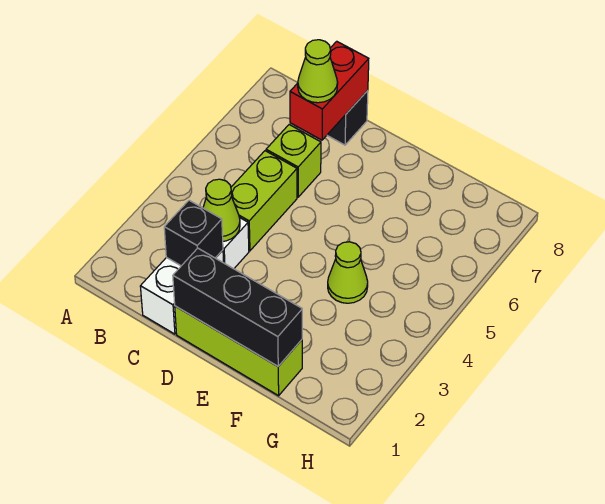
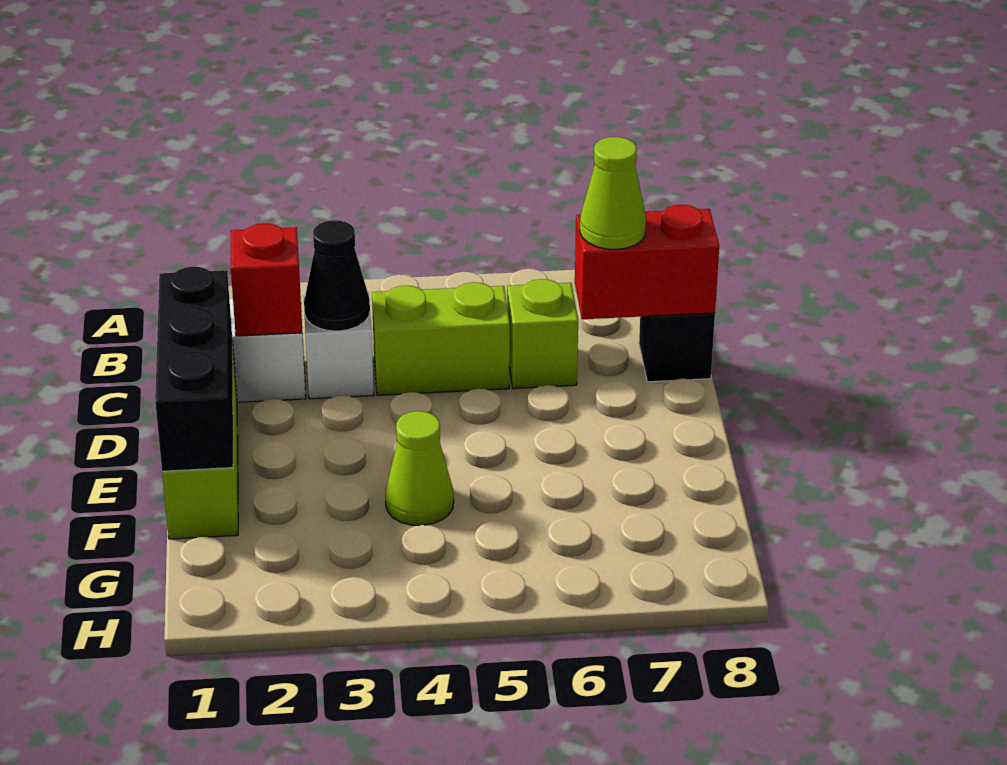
black brick C2 level 2 -> red brick C2 level 2
lime cone C3 level 2 -> black cone C3 level 2

